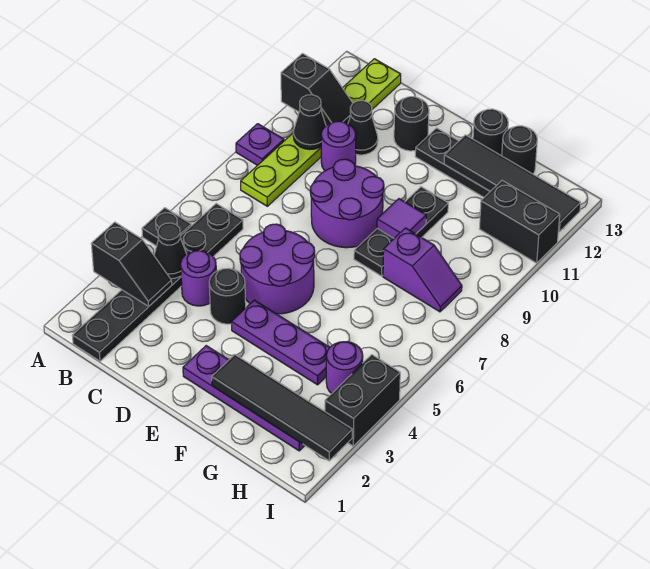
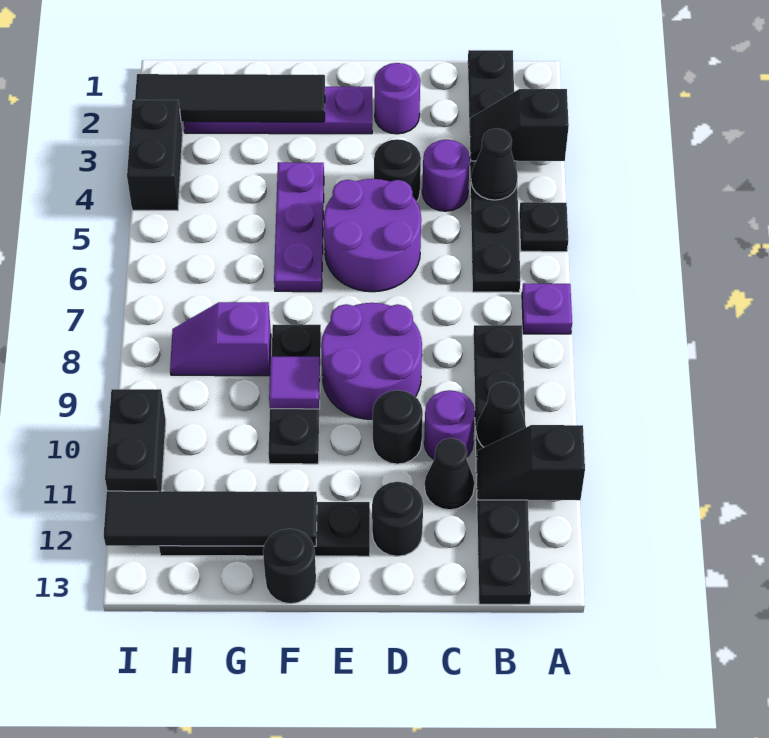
purple plate A9 level 1 -> purple plate A7 level 1
lime plate B8:B13 level 1 -> black plate B8:B13 level 1
purple plate E4:G4 level 1 -> purple plate F4:F6 level 1
black round brick G13 level 1 -> black round brick D10 level 1
purple round brick H4 level 1 -> purple round brick D2 level 1
black brick H11:I11 level 1 -> black brick I10:I11 level 1

